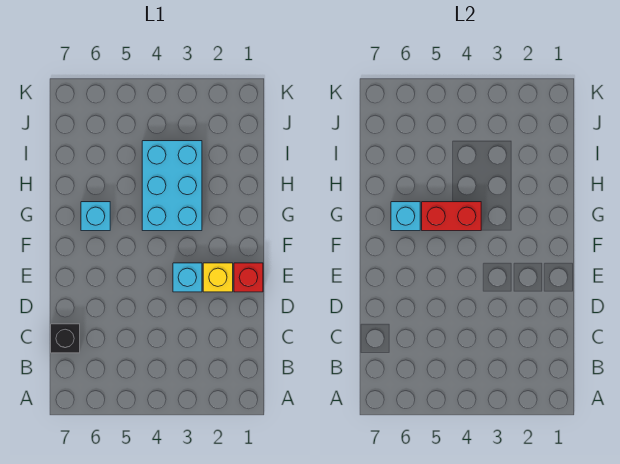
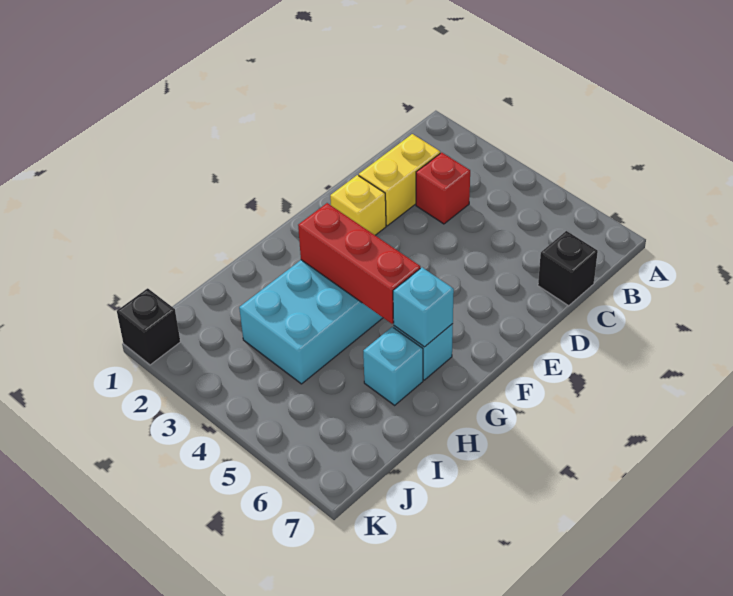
none -> yellow brick C2:D2 level 1
red brick E1 level 1 -> red brick C3 level 1
cyan brick E3 level 1 -> cyan brick H6 level 1
red brick G4:G5 level 2 -> red brick G3:G5 level 2
none -> black brick K1 level 1

